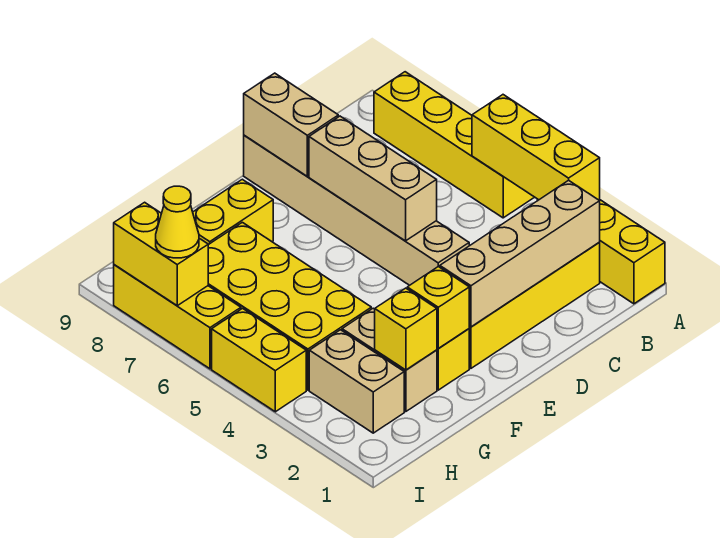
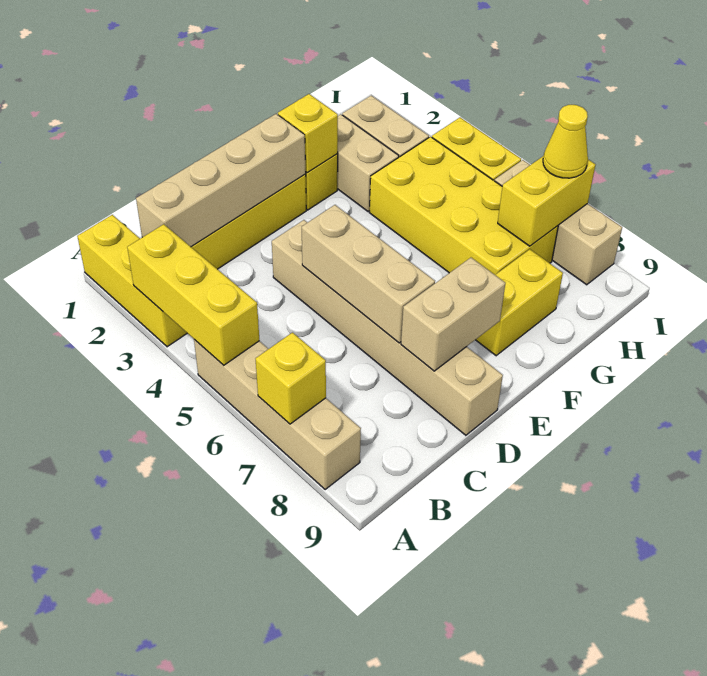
yellow brick A5:A8 level 1 -> tan brick A5:A8 level 1
tan brick D8:D9 level 2 -> tan brick D8:E8 level 2
yellow brick G2 level 2 -> yellow brick A7 level 2
yellow brick I6:I8 level 1 -> tan brick I6:I8 level 1
yellow brick I7:I8 level 2 -> yellow brick H7:I7 level 2

